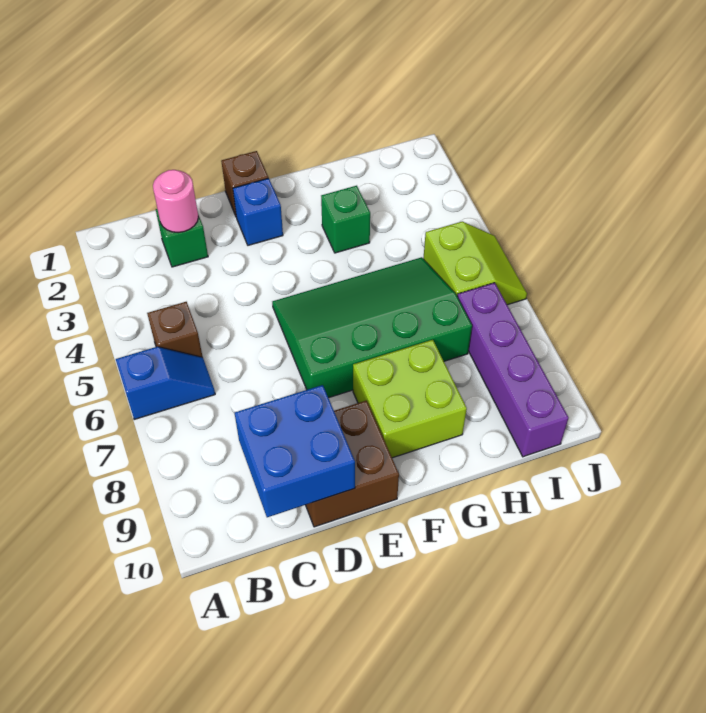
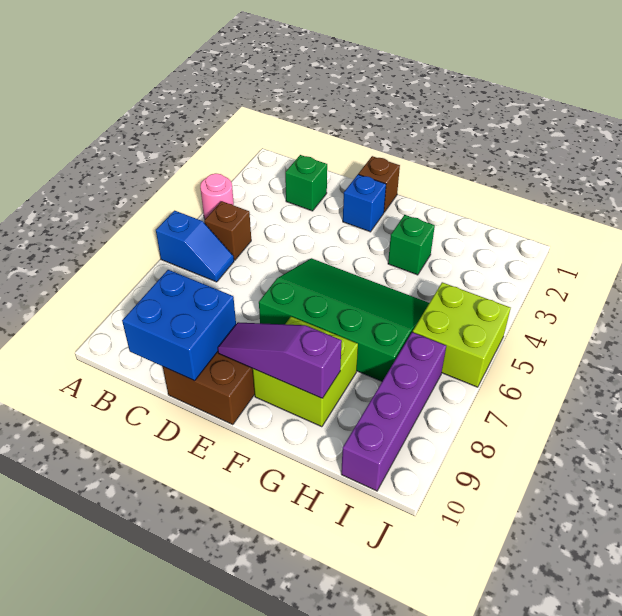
pink round brick C2 level 2 -> pink round brick A4 level 1
none -> purple slope E9:G9 level 2 top G
lime slope I5:J6 level 1 top I -> lime brick I5:J6 level 1

